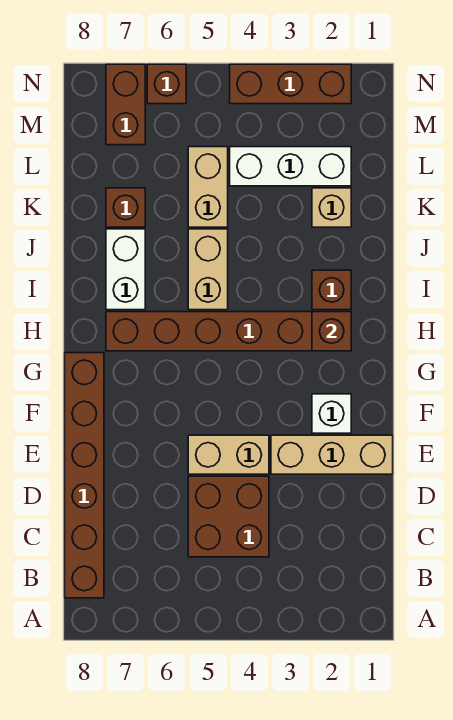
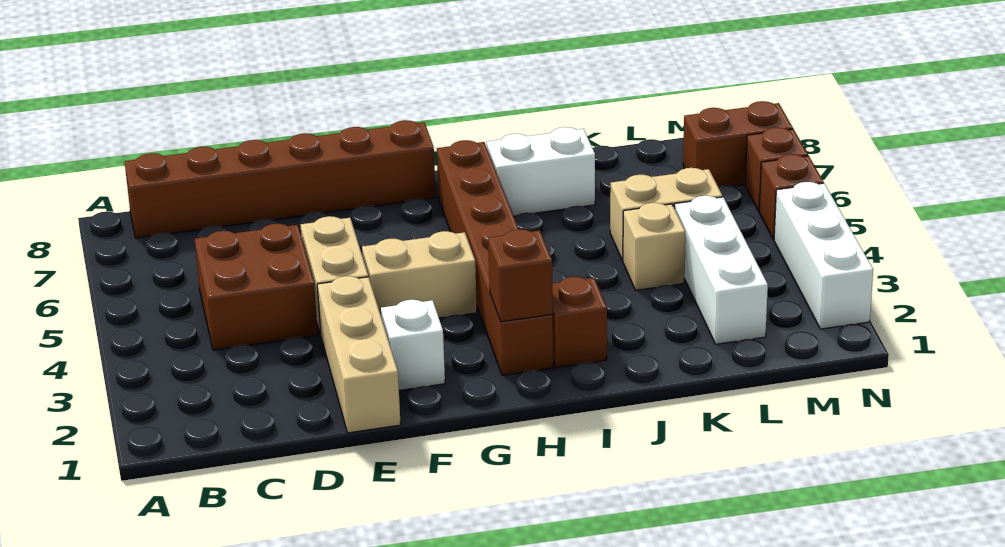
tan brick I5:J5 level 1 -> tan brick F4:G4 level 1
tan brick K2 level 1 -> tan brick K4 level 1
brown brick K7 level 1 -> brown brick N5 level 1
brown brick N2:N4 level 1 -> white brick N2:N4 level 1

